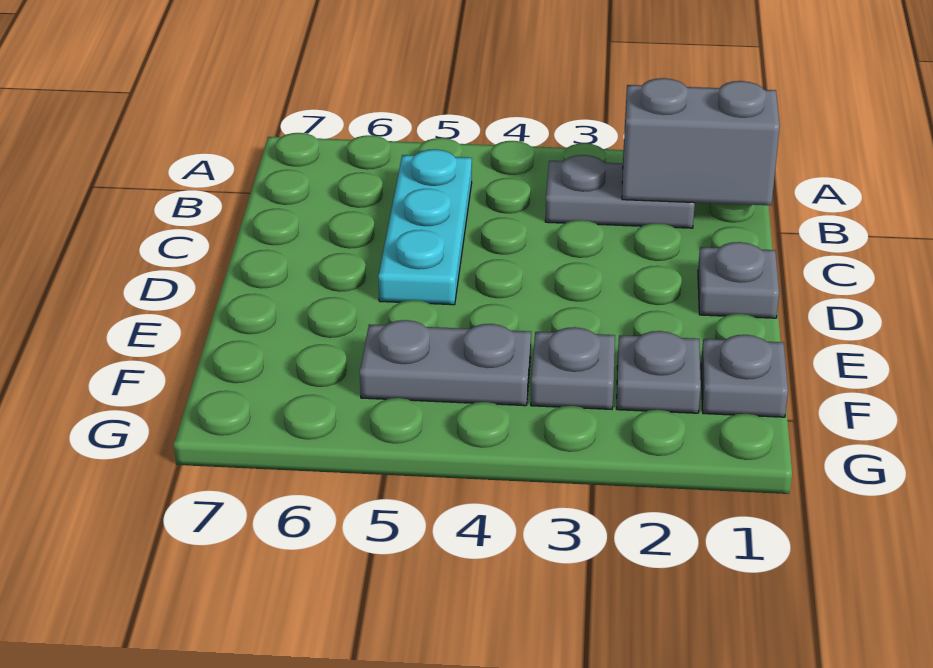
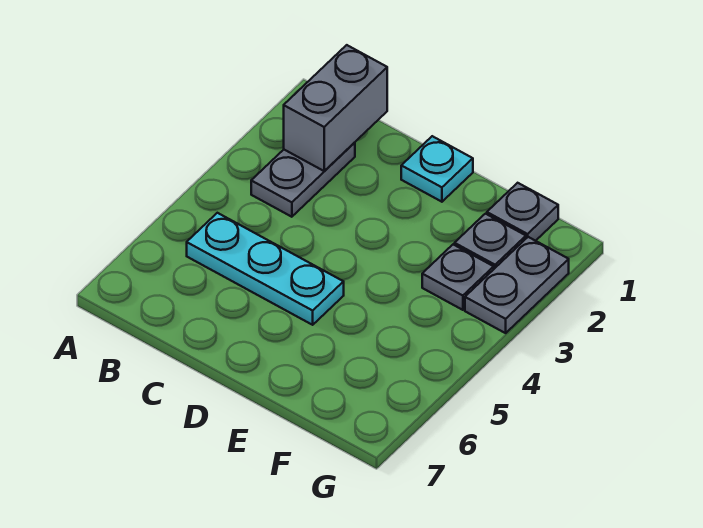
grey plate D1 level 1 -> cyan plate D1 level 1
grey plate F4:F5 level 1 -> grey plate G2:G3 level 1

